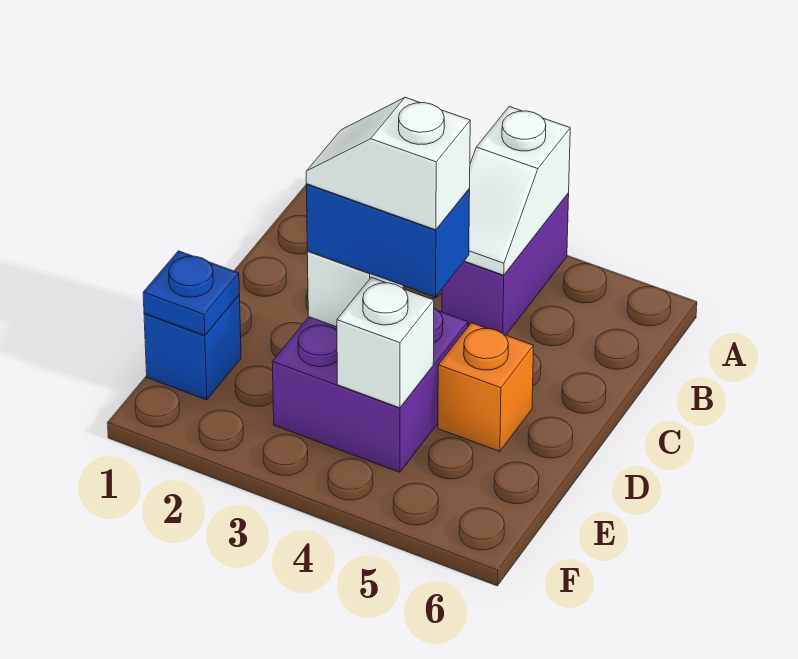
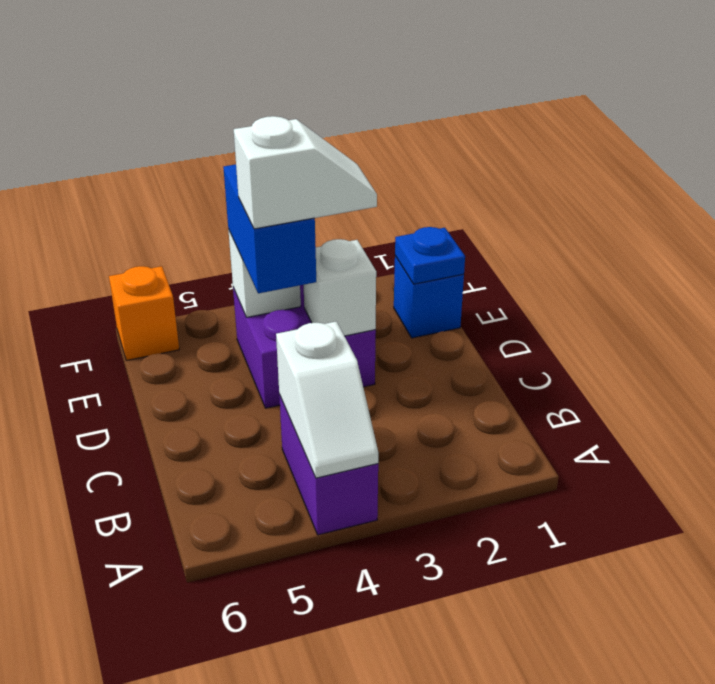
white slope A4:B4 level 2 top A -> white slope A4:B4 level 2 top B
blue brick D3:D4 level 3 -> blue brick D4:E4 level 3
orange brick D5 level 1 -> orange brick F6 level 1

